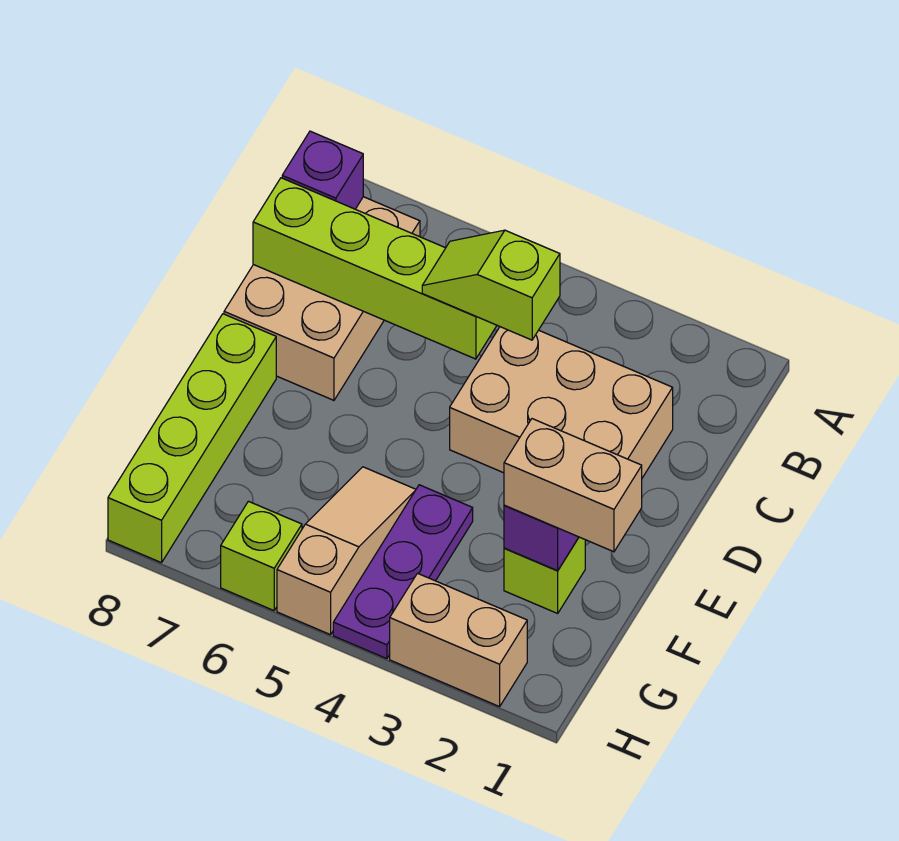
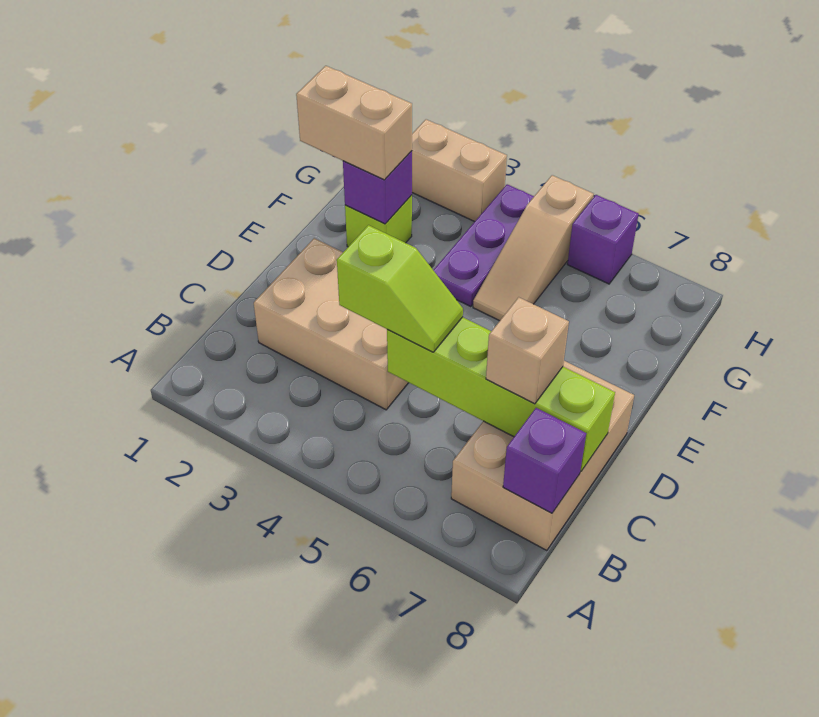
none -> tan brick C7 level 3
lime brick E8:H8 level 1 -> none
lime brick H6 level 1 -> purple brick H6 level 1

